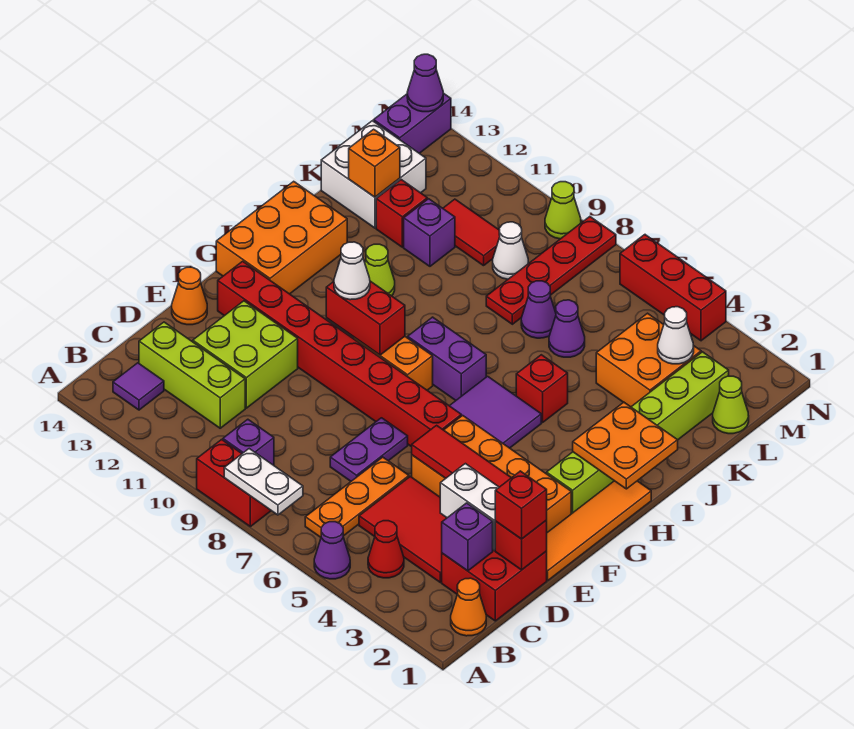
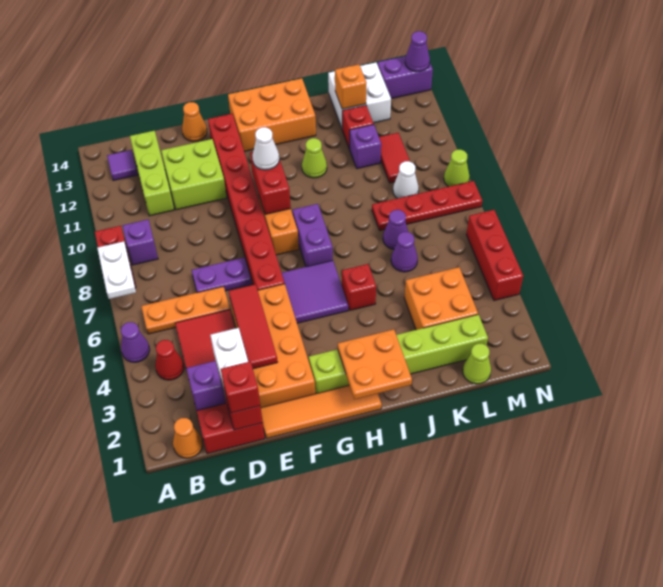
white cone L3 level 2 -> none

